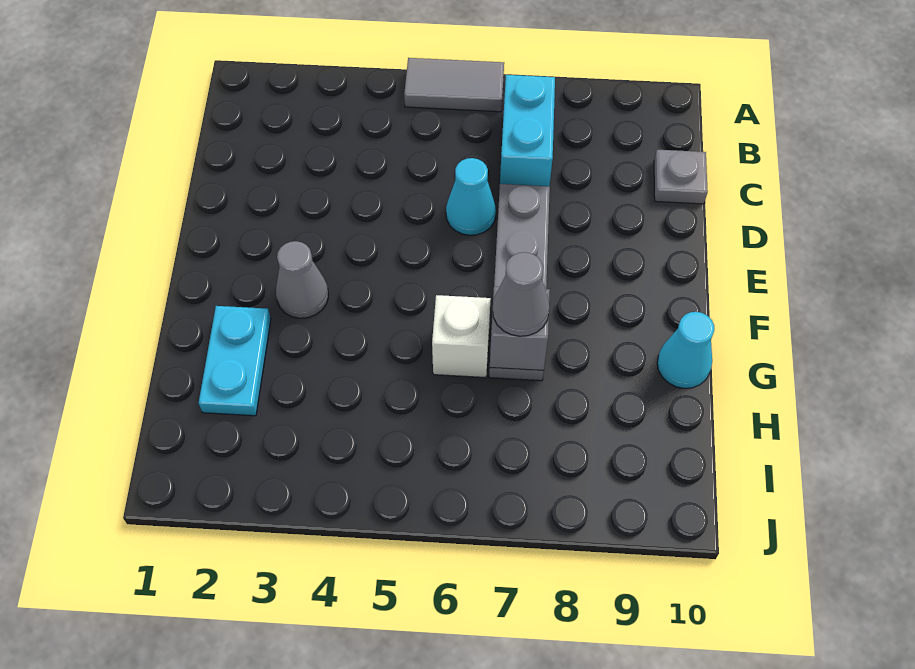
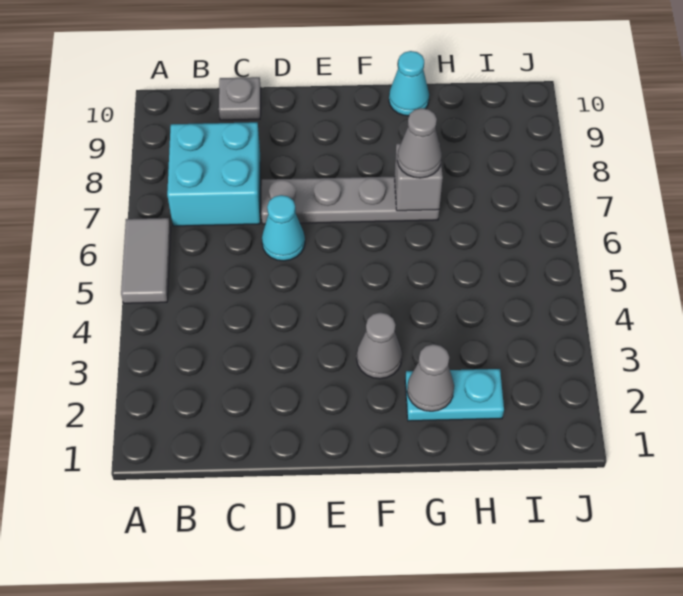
cyan brick B7:C7 level 1 -> cyan brick B7:C8 level 1
none -> grey cone G2 level 2
white brick G6 level 1 -> none

